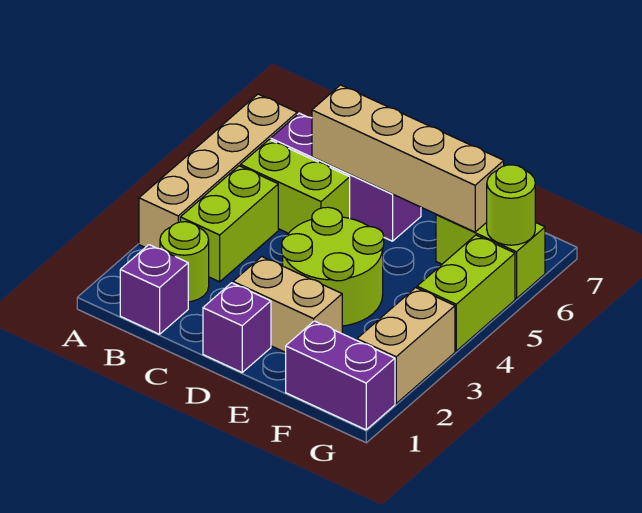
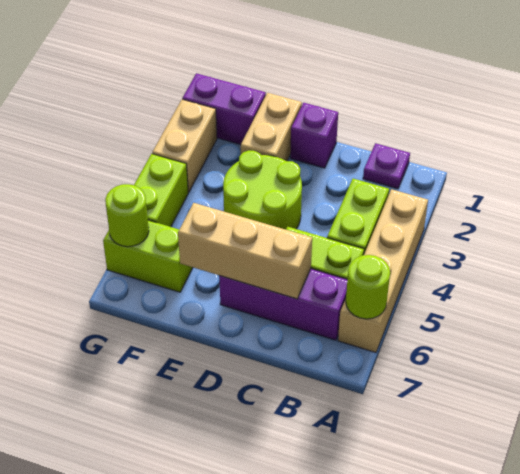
purple brick B1 level 1 -> purple plate B1 level 1
lime round brick B2 level 1 -> lime round brick A6 level 2
tan brick C6:F6 level 2 -> tan brick C6:E6 level 2
tan brick D2:E2 level 1 -> tan brick E1:E2 level 1

